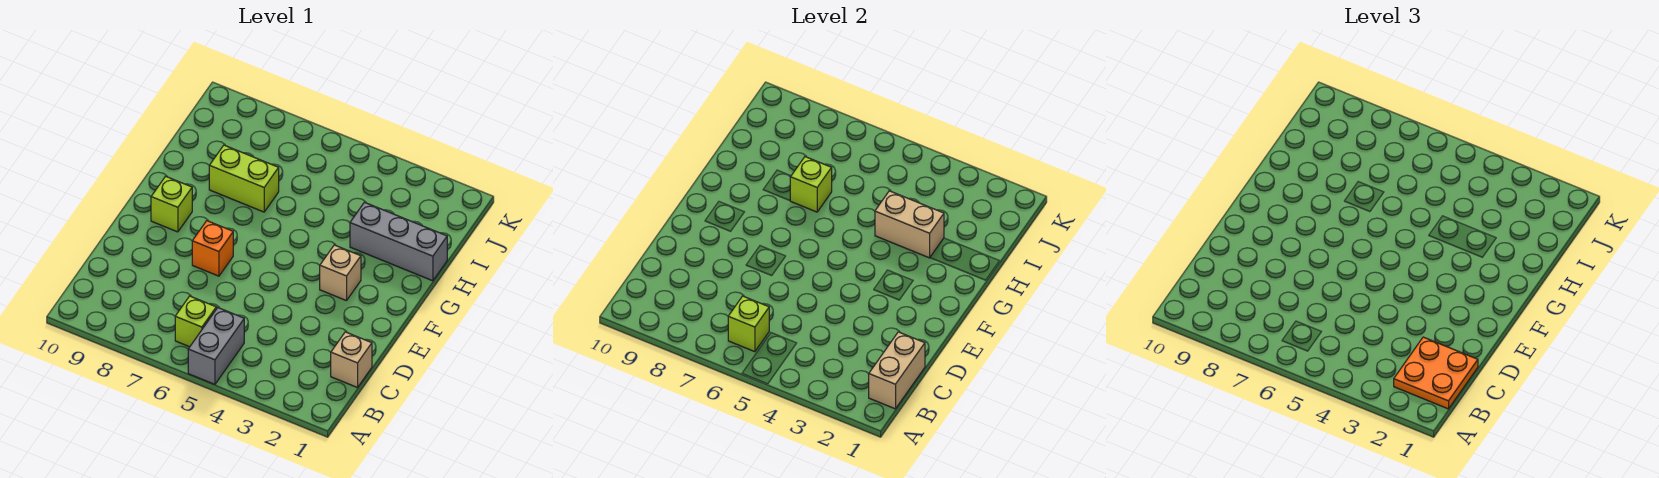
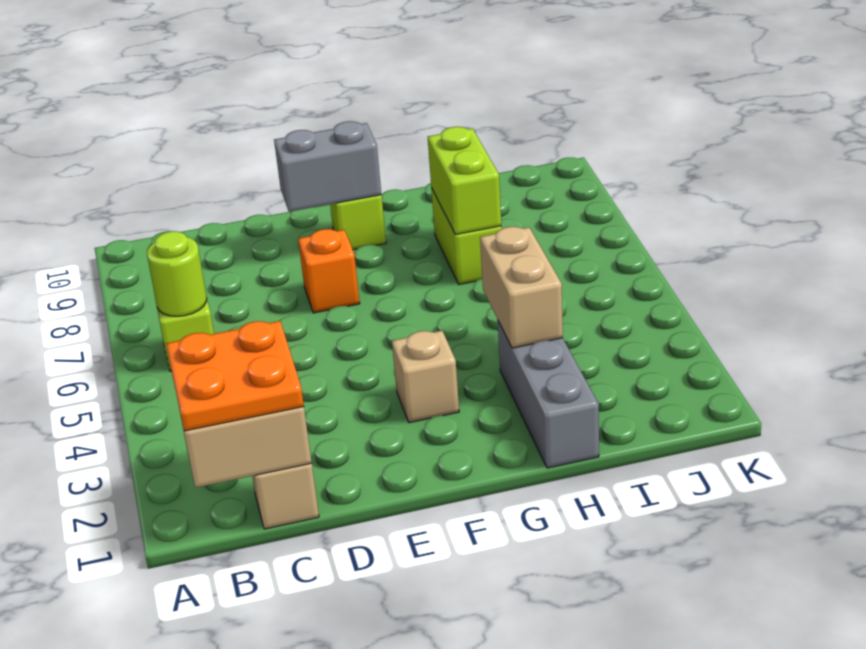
grey brick A5:B5 level 1 -> grey brick E9:F9 level 2
lime brick B6 level 2 -> lime round brick B6 level 2
lime brick H7 level 2 -> lime brick H7:H8 level 2

